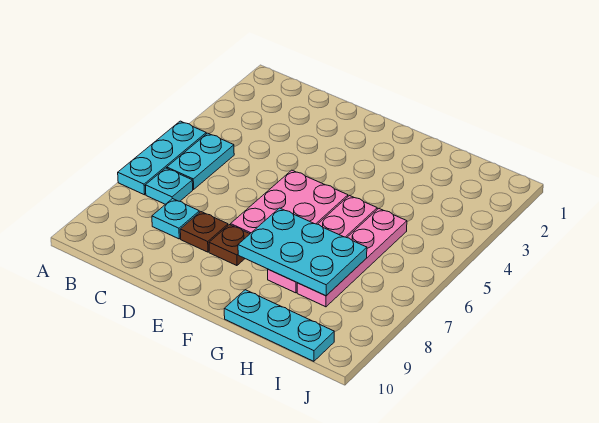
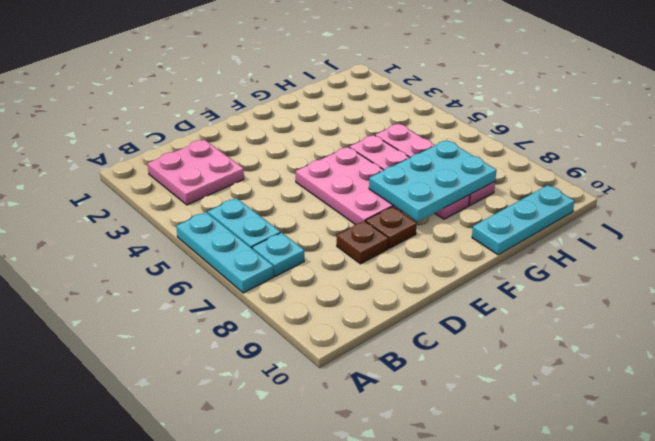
none -> pink plate B2:C3 level 1
cyan plate C8 level 1 -> none

